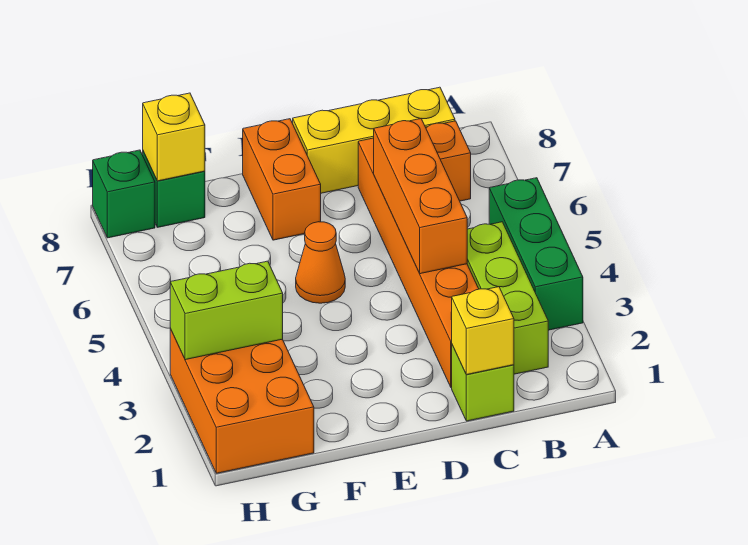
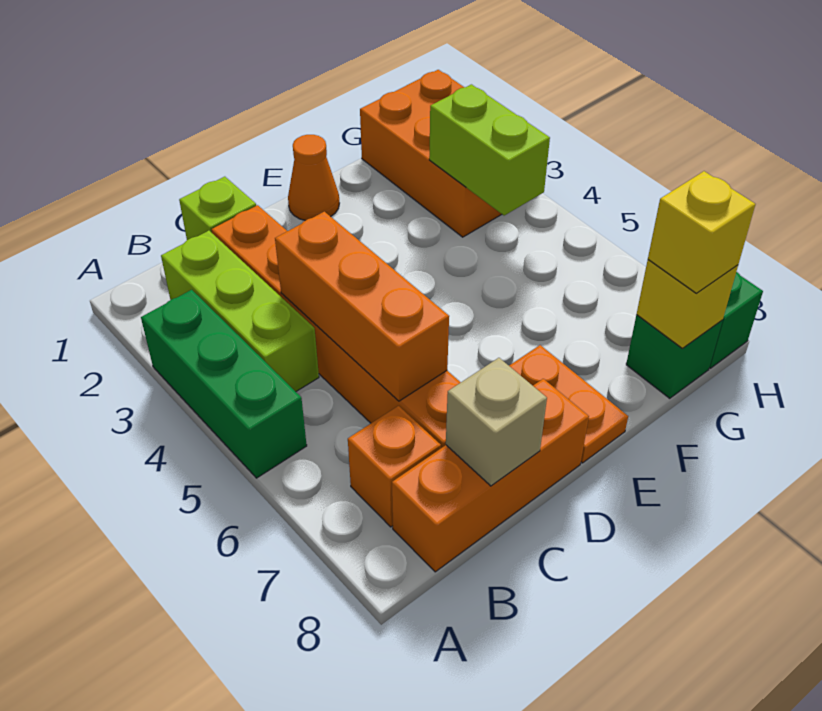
yellow brick B8:D8 level 1 -> orange brick B8:D8 level 1
yellow brick C1 level 2 -> yellow brick G8 level 3
none -> tan brick C8 level 2
orange cone E5 level 1 -> orange cone E1 level 1
orange brick E7:E8 level 1 -> orange plate E7:E8 level 1
lime brick G3:H3 level 2 -> lime brick G3:G4 level 2

